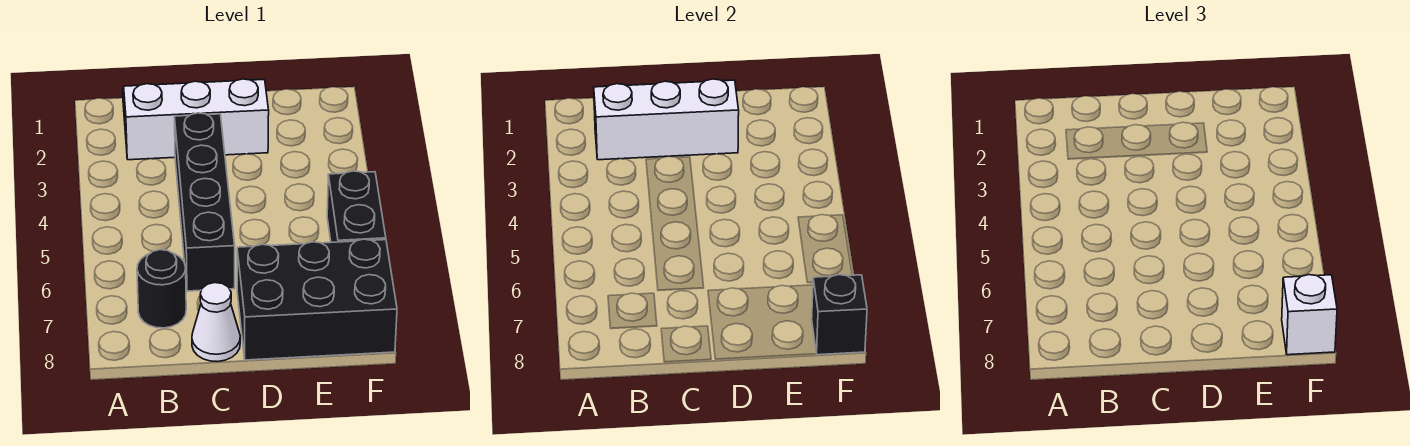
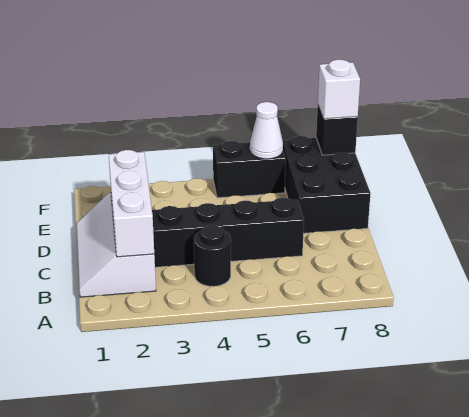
black round brick B7 level 1 -> black round brick B4 level 1
white cone C8 level 1 -> white cone F6 level 2

